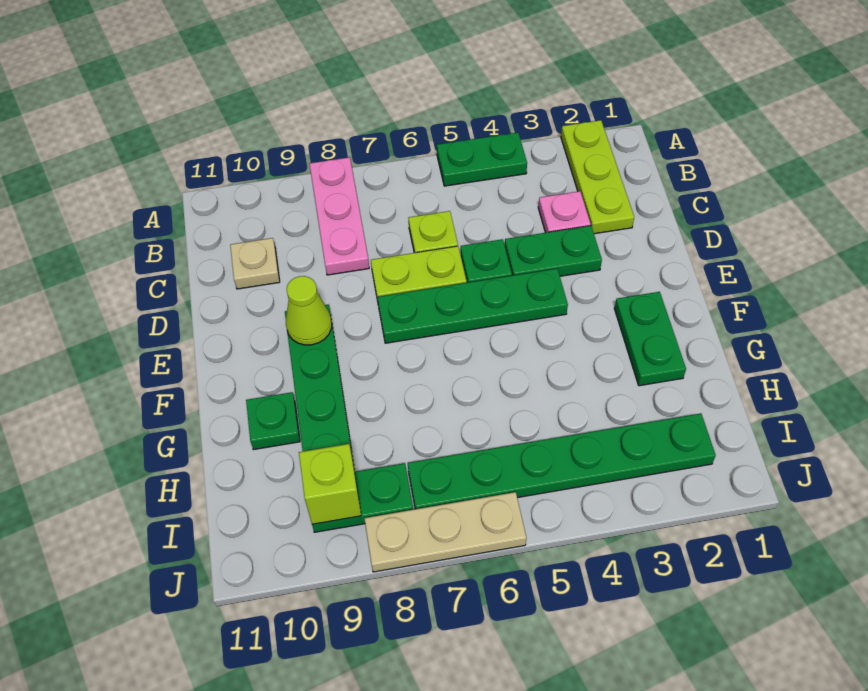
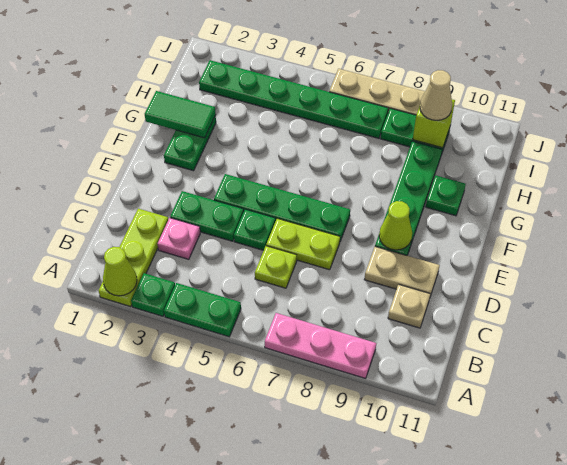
none -> lime cone A2 level 2
none -> green plate A3 level 1
pink plate A8:C8 level 1 -> pink plate A7:A9 level 1
none -> tan plate D9:D10 level 1
none -> green tile G1:G2 level 2
none -> tan cone I9 level 3

